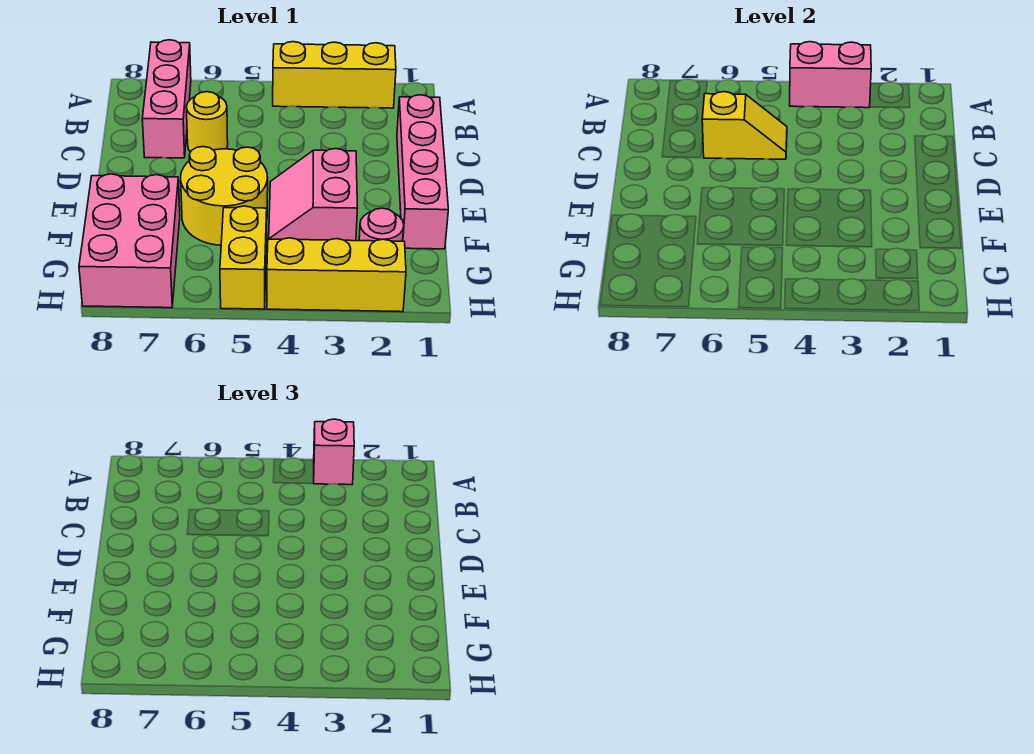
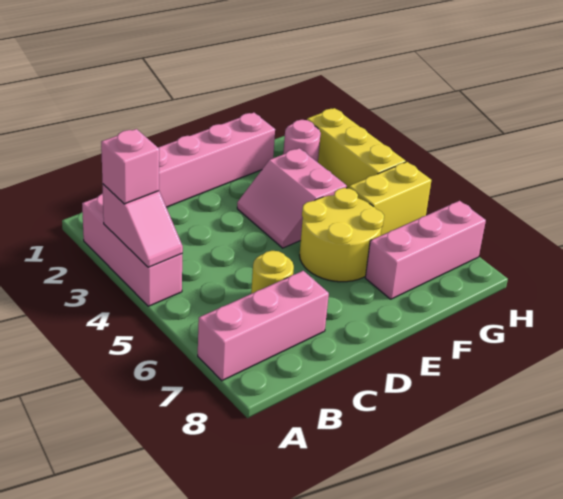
yellow brick A2:A4 level 1 -> pink brick A2:A4 level 1
pink brick A3:A4 level 2 -> pink slope A3:A4 level 2 top 3
yellow slope C5:C6 level 2 top 6 -> none
pink slope E3:F4 level 1 top 3 -> pink slope E3:F4 level 1 top F
pink brick F7:H8 level 1 -> pink brick F7:H7 level 1

